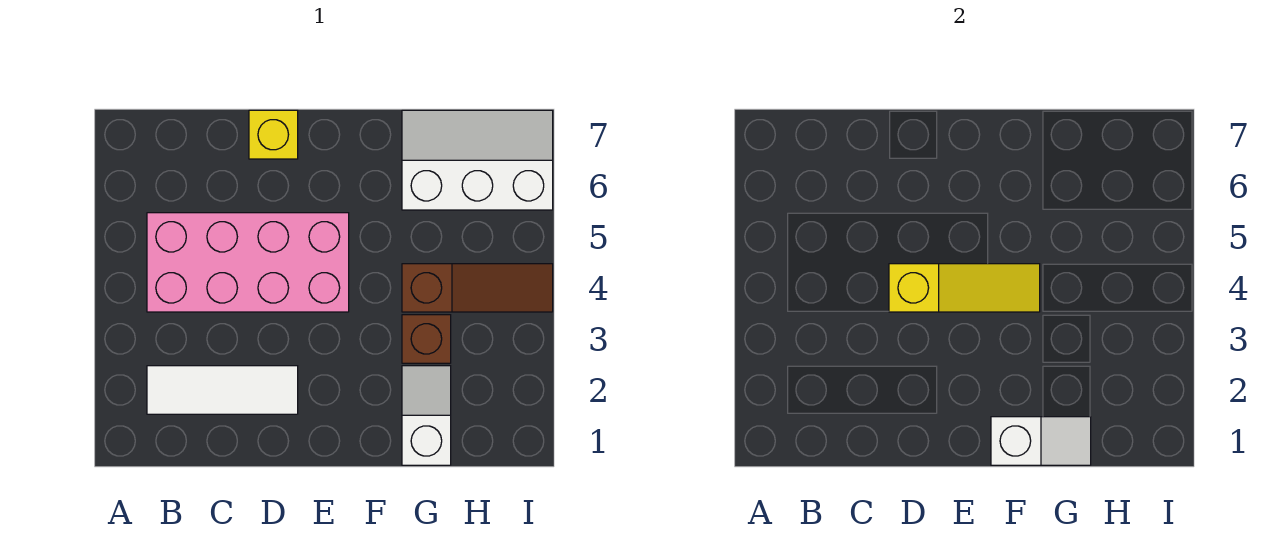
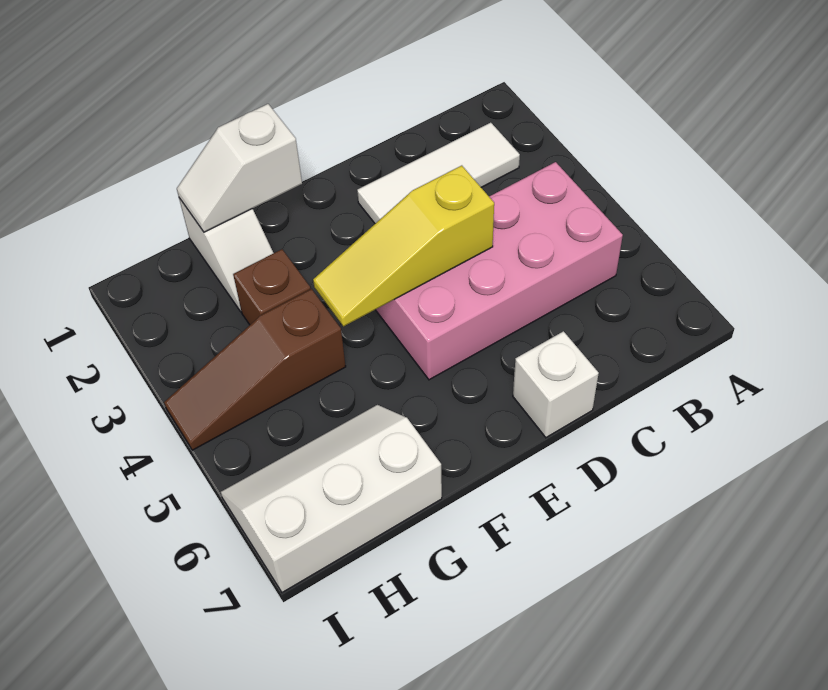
yellow brick D7 level 1 -> white brick D7 level 1
white slope G6:I7 level 1 top 6 -> white slope G6:I7 level 1 top 7

